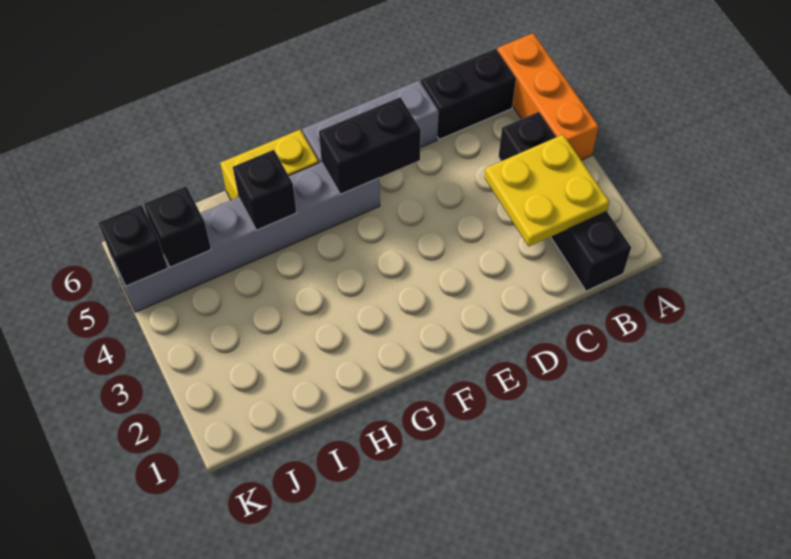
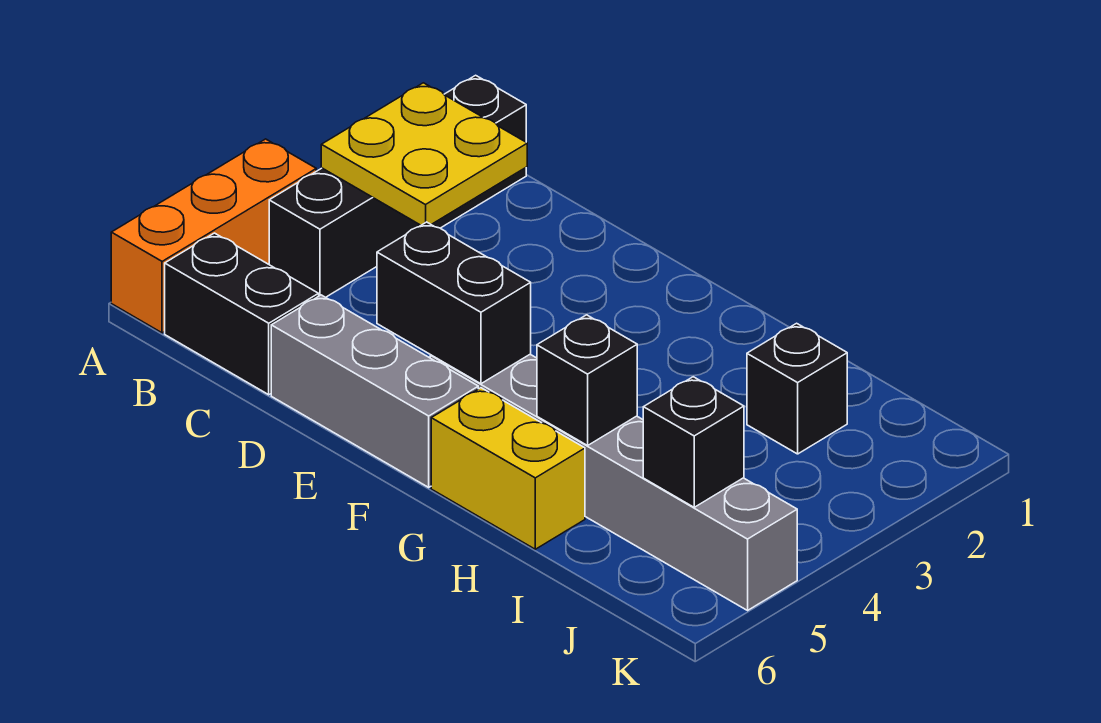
black brick K5 level 2 -> black brick I2 level 1

